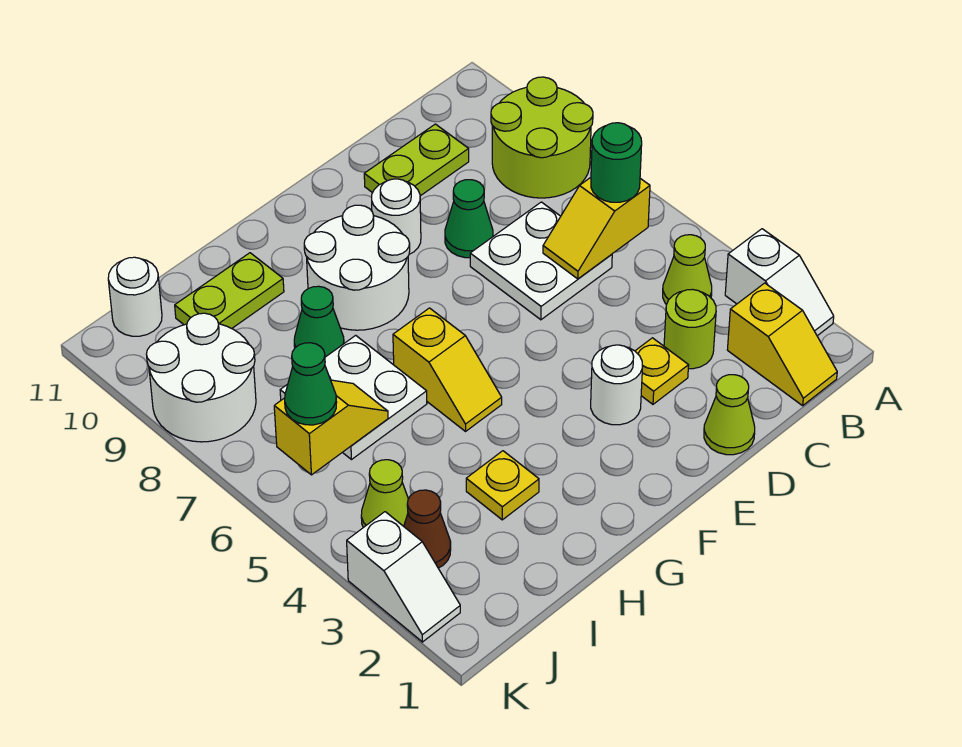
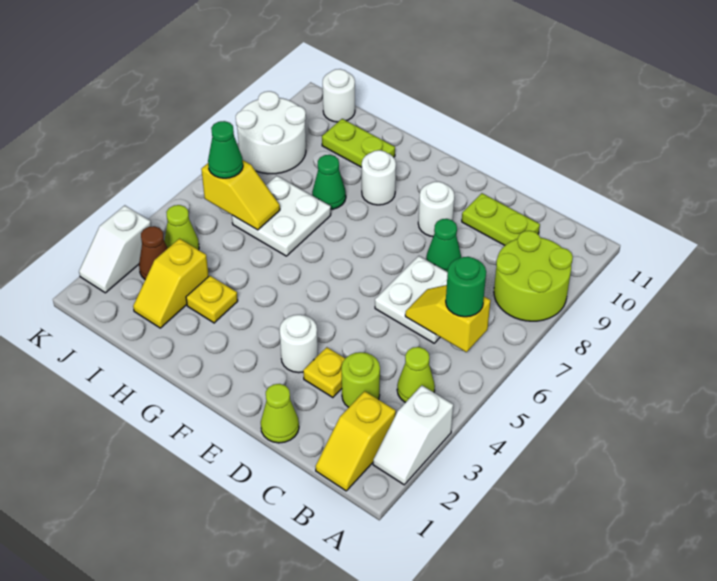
white round brick F8:G9 level 1 -> white round brick G9 level 1
yellow slope G5:G6 level 1 top 6 -> yellow slope I2:I3 level 1 top 3

